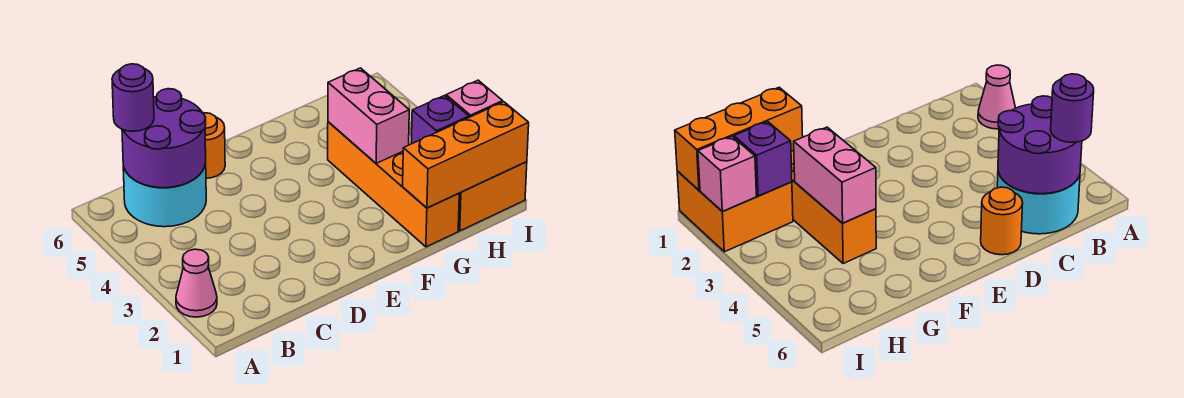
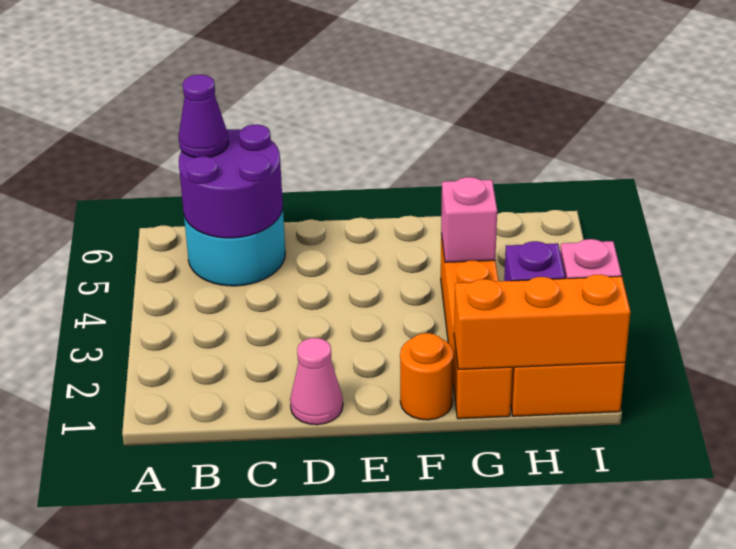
pink cone A2 level 1 -> pink cone D1 level 1
purple round brick B6 level 3 -> purple cone B6 level 3
orange round brick D6 level 1 -> orange round brick F1 level 1
pink brick G3:G4 level 2 -> pink brick G4 level 2

